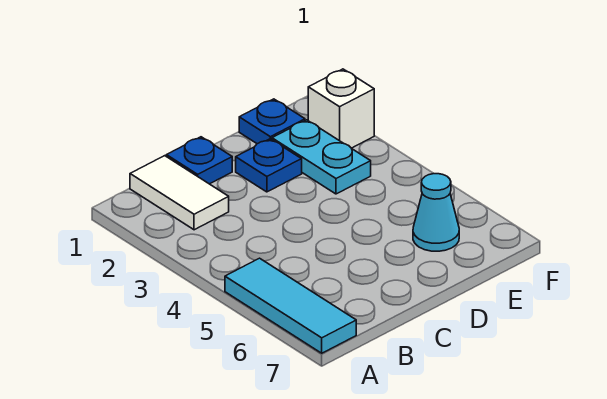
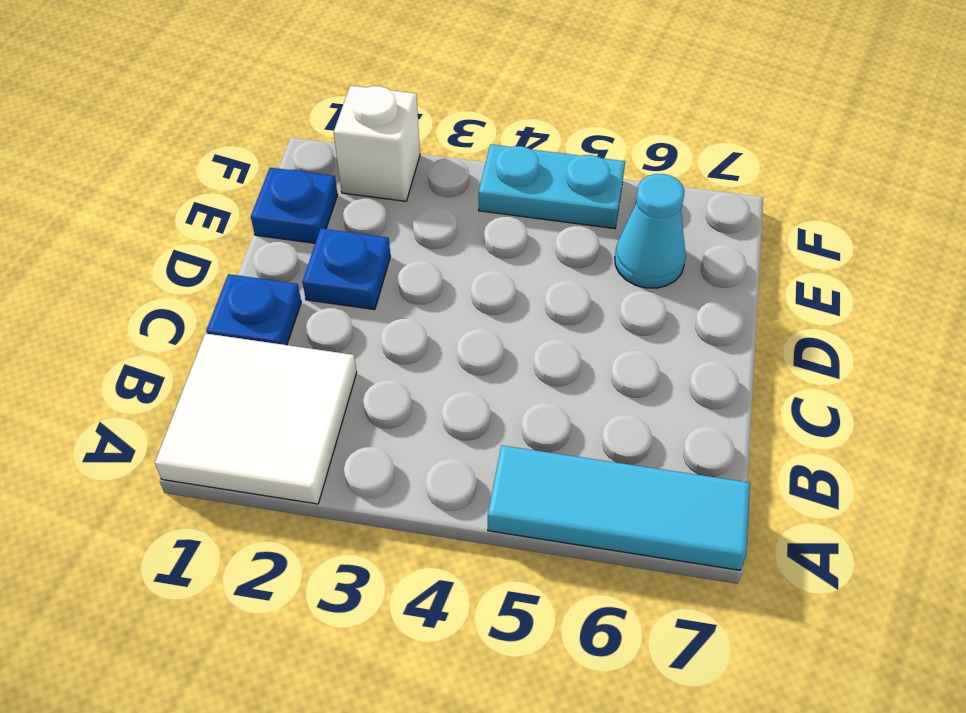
white tile B1:B2 level 1 -> white tile A1:B2 level 1
cyan plate E2:E3 level 1 -> cyan plate F4:F5 level 1

